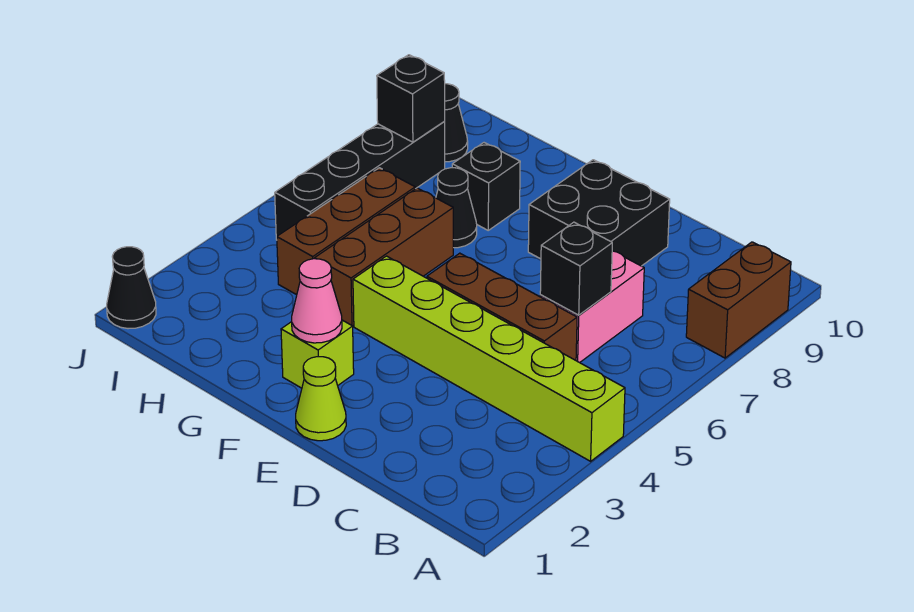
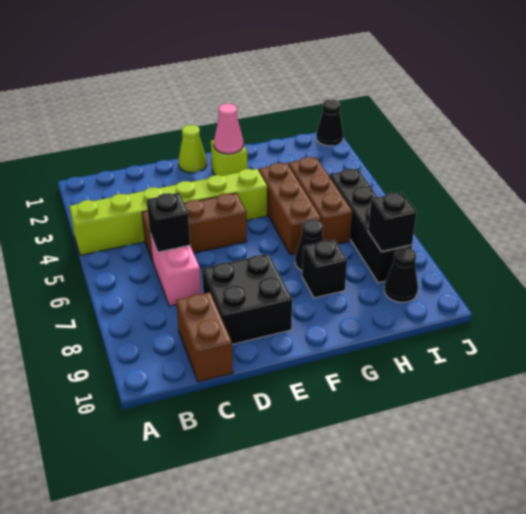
brown brick A8:A9 level 1 -> brown brick C9:C10 level 1

